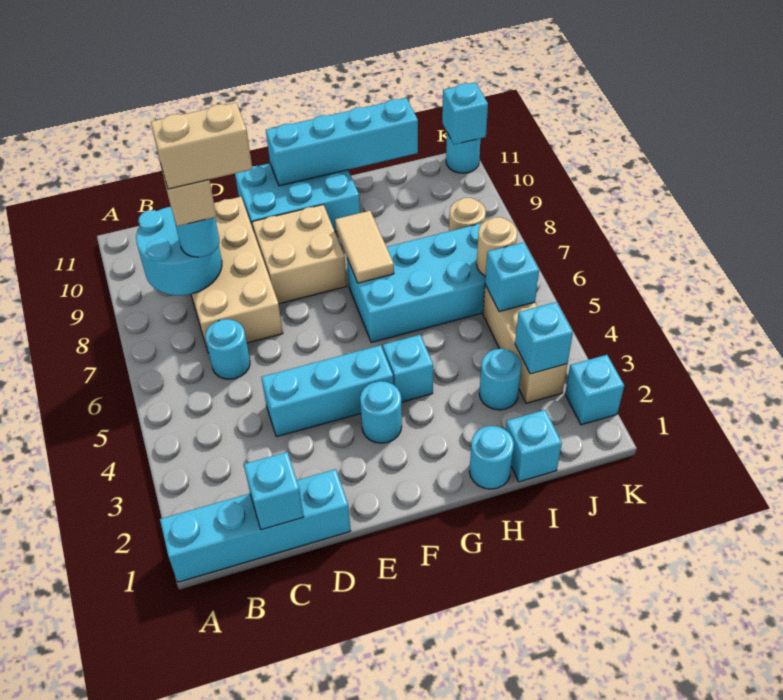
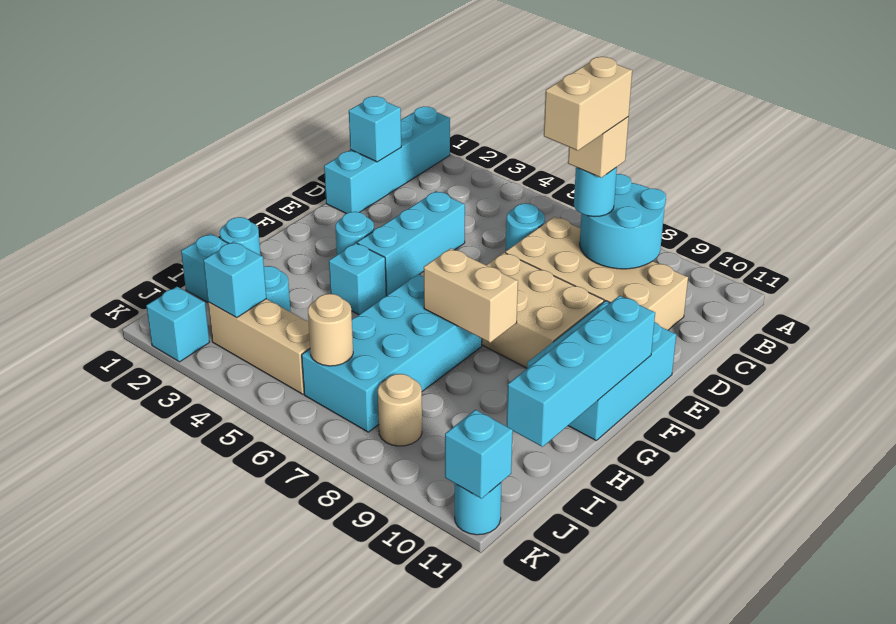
tan brick E8:F9 level 1 -> tan brick E7:F9 level 1
tan tile G7:G8 level 2 -> tan brick G7:G8 level 2
cyan brick J5 level 2 -> none

